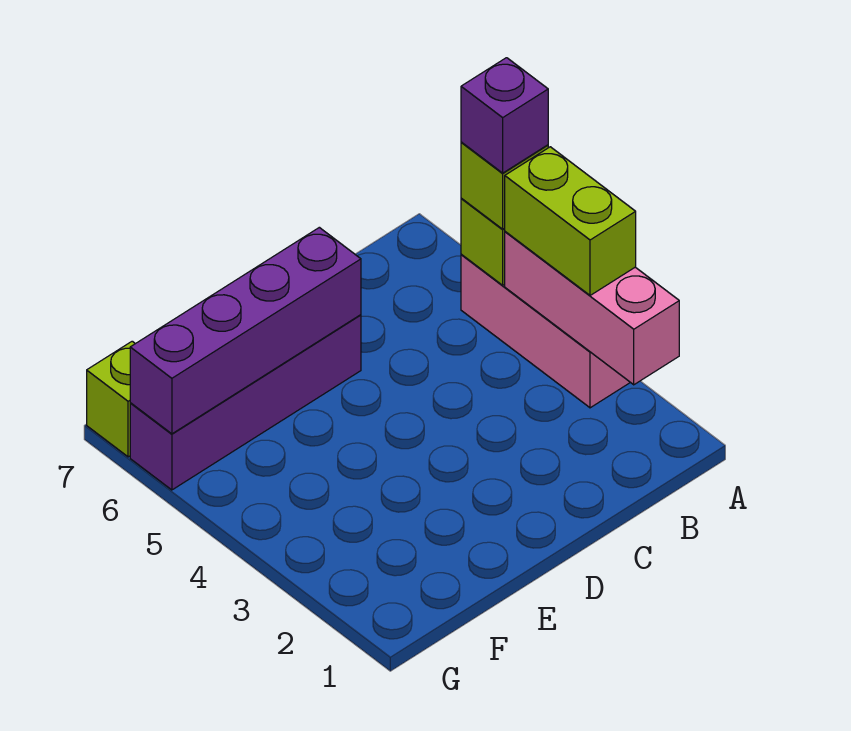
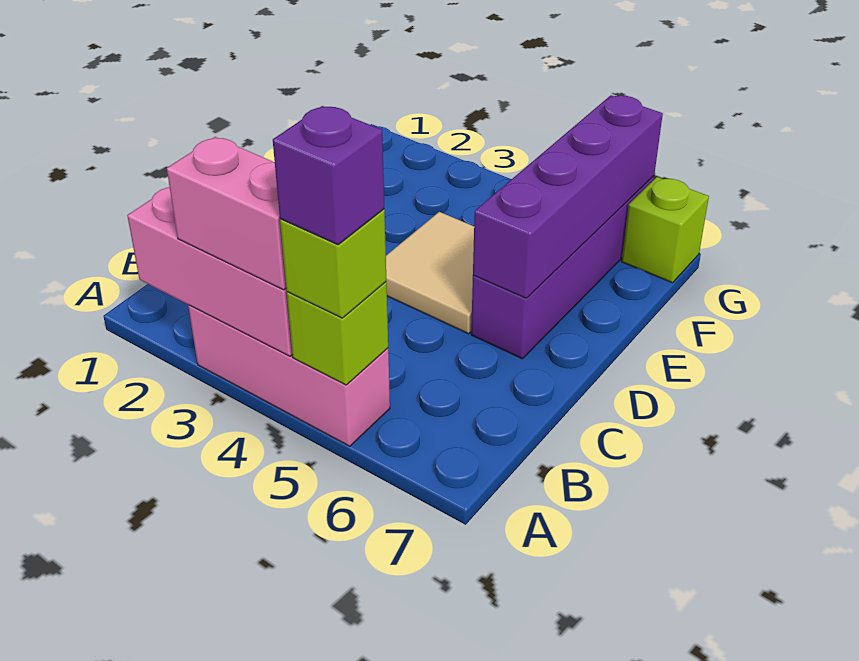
lime brick A3:A4 level 3 -> pink brick A3:A4 level 3
none -> tan tile D4:E5 level 1

